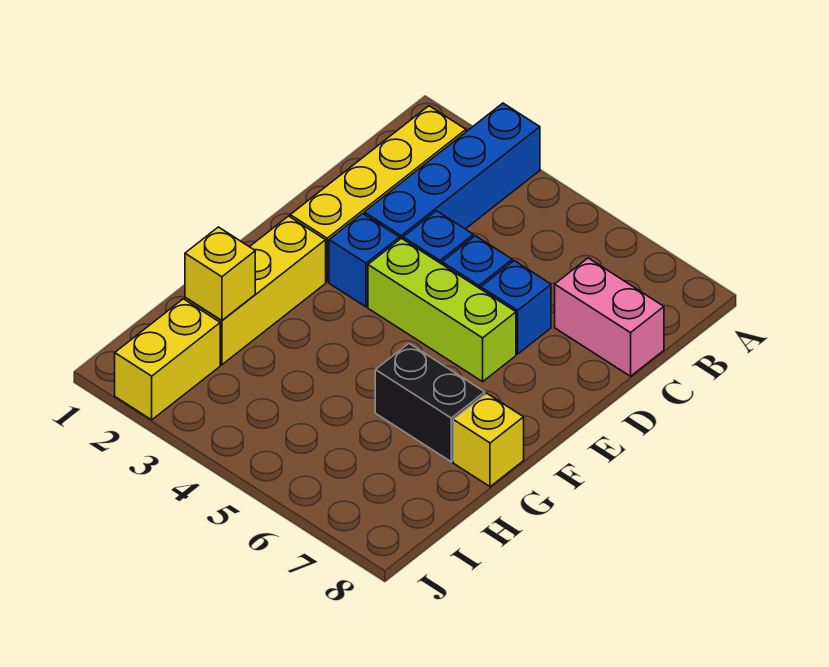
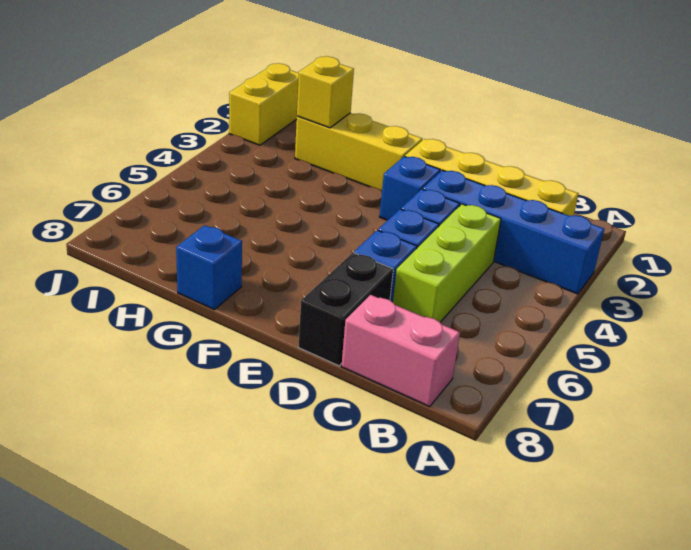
pink brick C7:C8 level 1 -> pink brick B8:C8 level 1
lime brick E4:E6 level 1 -> lime brick C4:C6 level 1
black brick G6:G7 level 1 -> black brick D7:D8 level 1
yellow brick G8 level 1 -> blue brick G8 level 1
yellow brick I2:J2 level 1 -> yellow brick J1:J2 level 1

